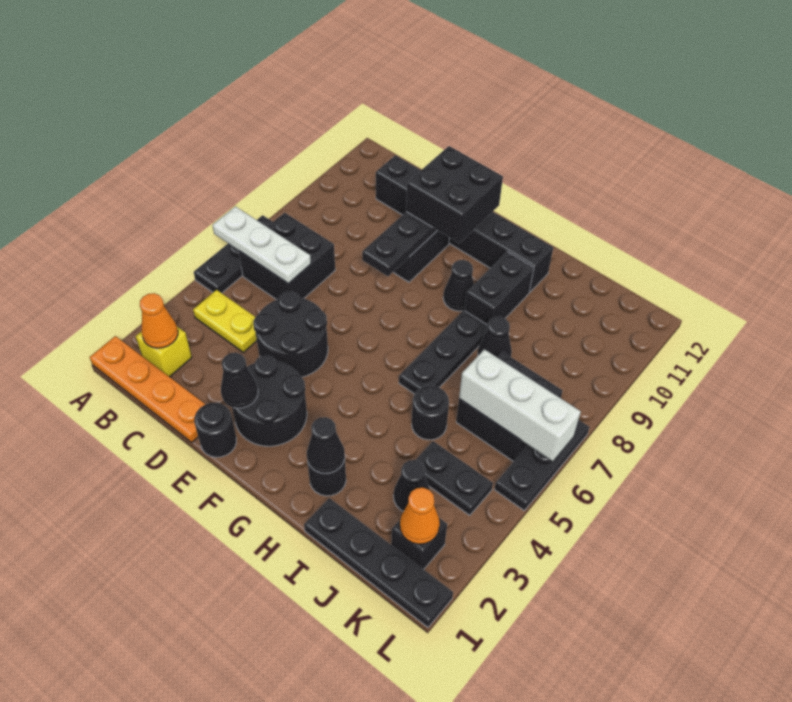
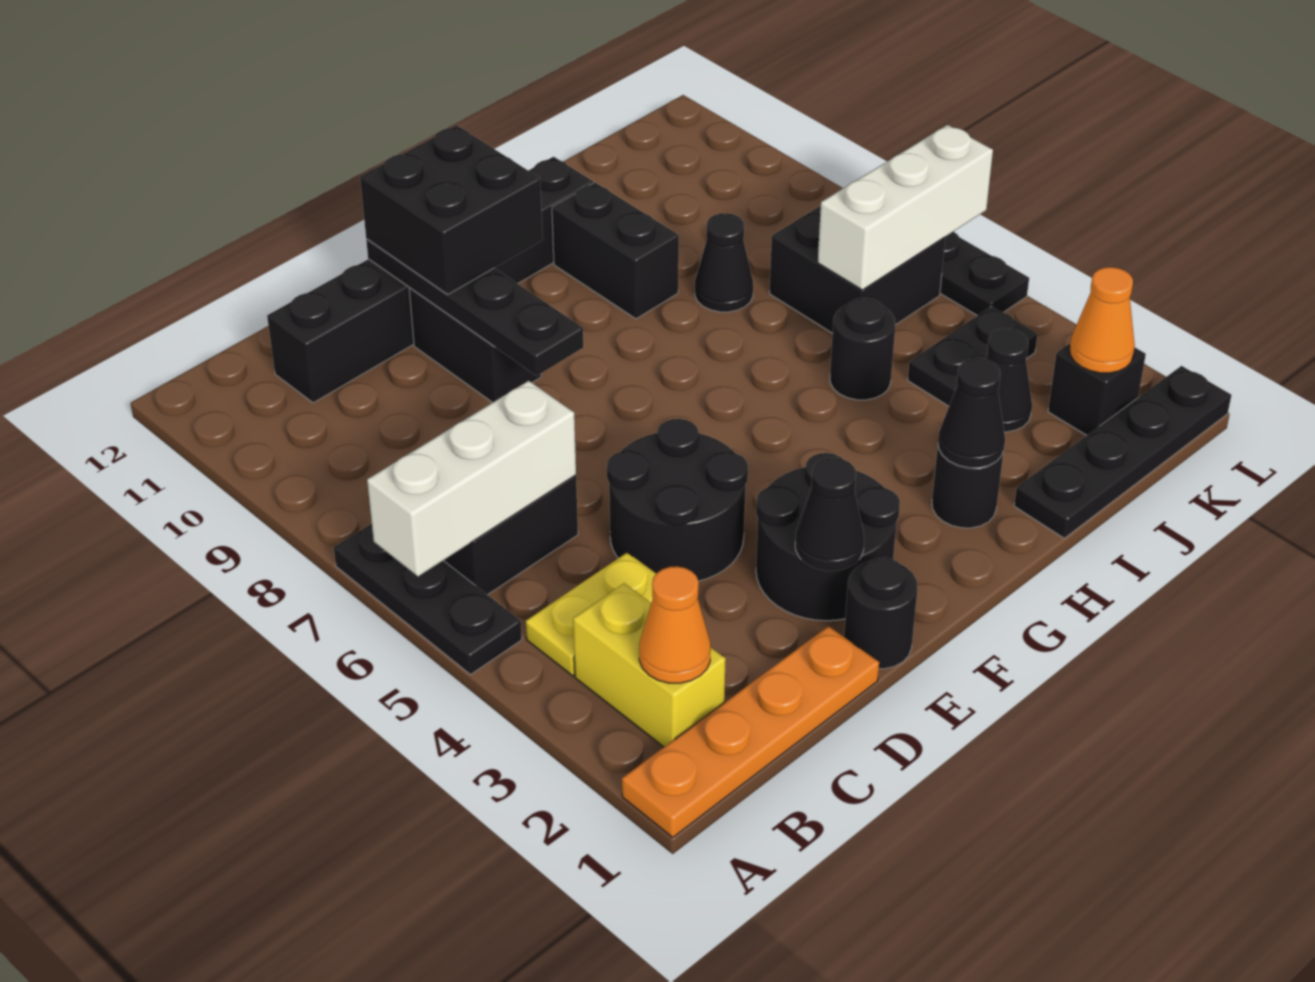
white plate A6:C6 level 2 -> white brick A6:C6 level 2
yellow brick B2 level 1 -> yellow brick B2:B3 level 1
black cone G9 level 1 -> none
black plate H6:H8 level 1 -> none

